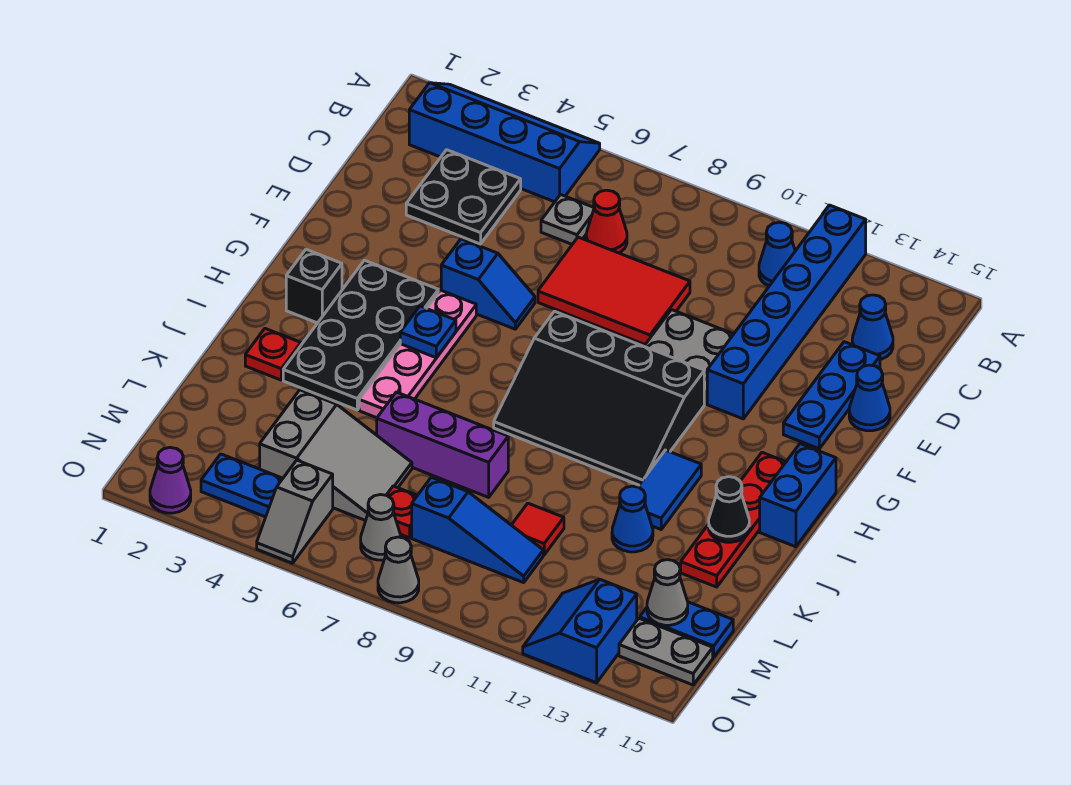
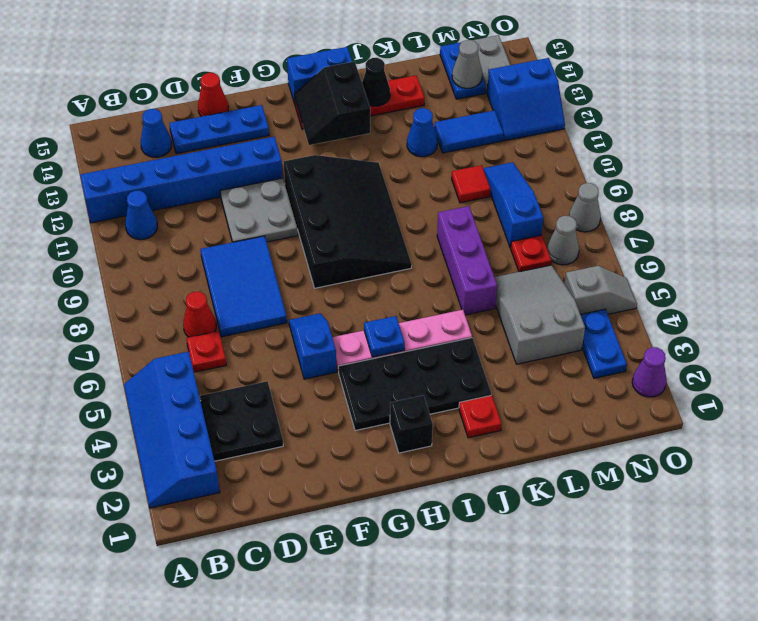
grey plate C6 level 1 -> red plate C6 level 1
red tile D7:E9 level 1 -> blue tile D7:E9 level 1
blue cone E15 level 1 -> red cone E15 level 1
none -> black slope H13:I14 level 2 top I
blue tile I12:J12 level 1 -> blue tile L12:M12 level 1

